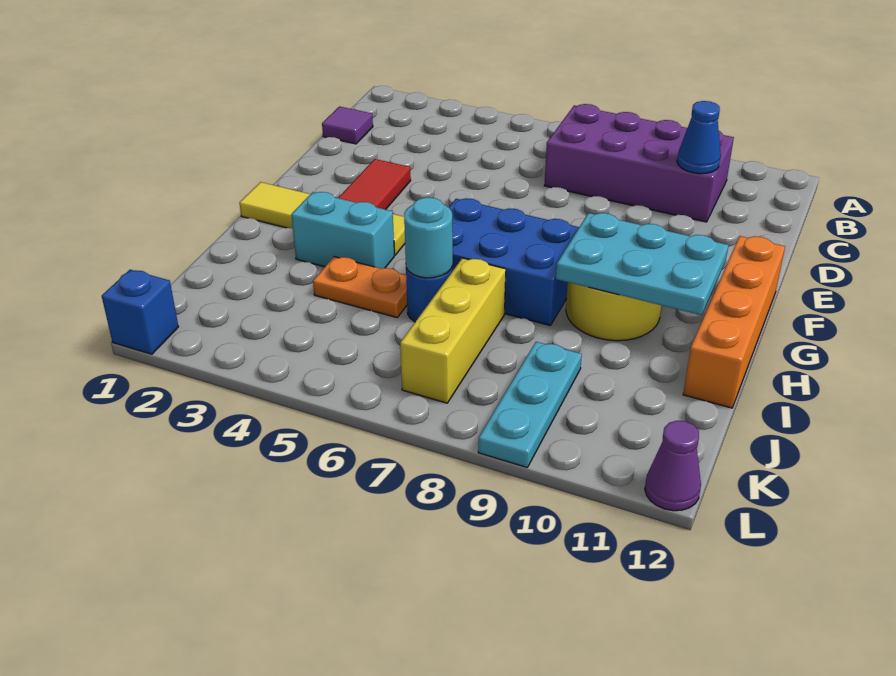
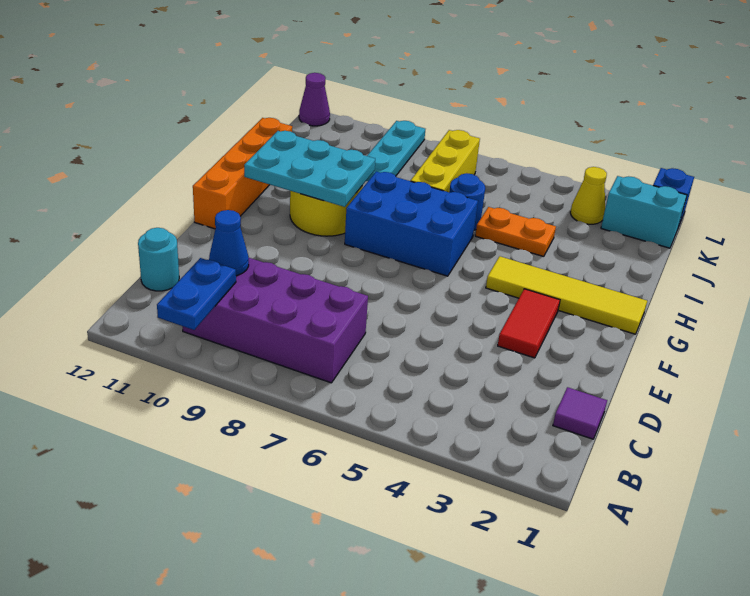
none -> blue plate A10:B10 level 2
cyan brick H3:H4 level 1 -> cyan brick K1:K2 level 1
cyan round brick I6 level 2 -> cyan round brick C12 level 1
none -> yellow cone K3 level 1

